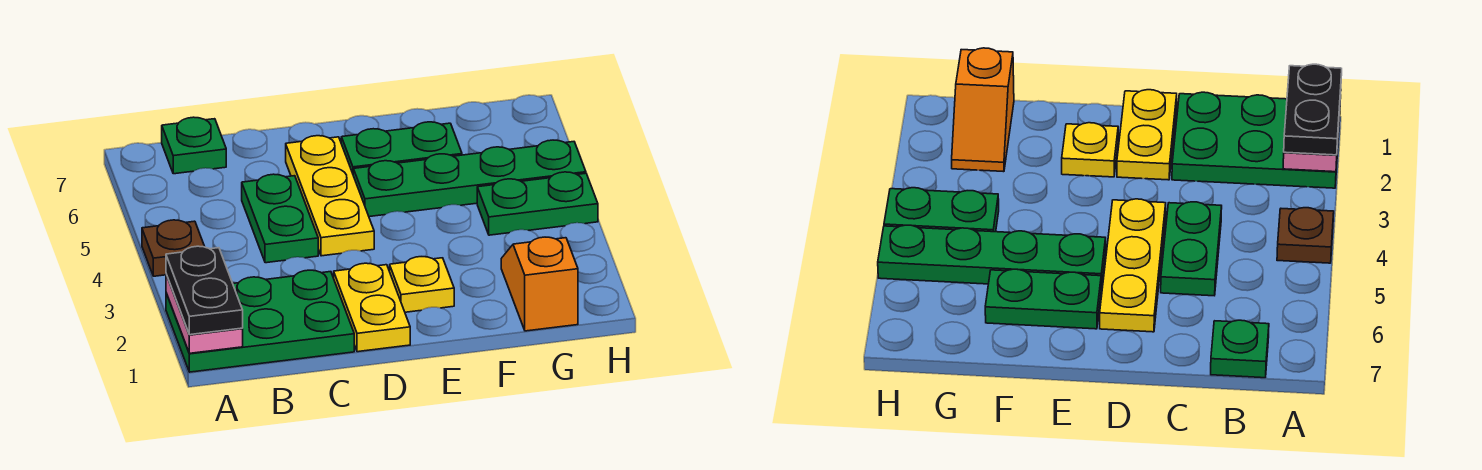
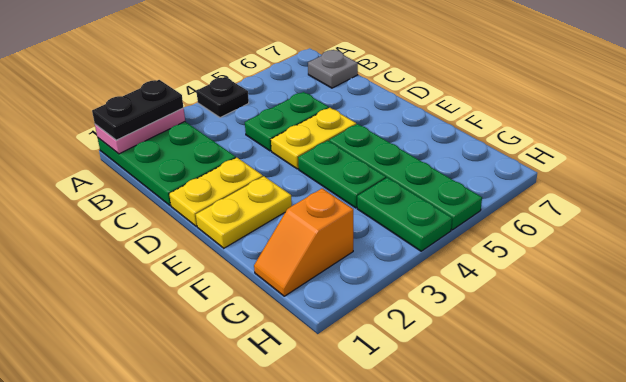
brown plate A4 level 1 -> black plate A4 level 1
green plate B7 level 1 -> grey plate B7 level 1
yellow plate D4:D6 level 1 -> yellow plate D4:D5 level 1
yellow plate E2 level 1 -> yellow plate E1:E2 level 1
green plate E6:F6 level 1 -> green plate E4:F4 level 1
orange slope G1:G2 level 1 top 1 -> orange slope G1:G2 level 1 top 2

